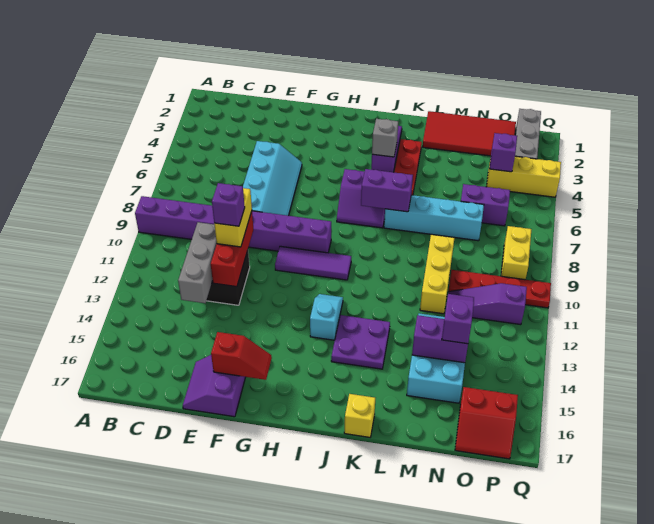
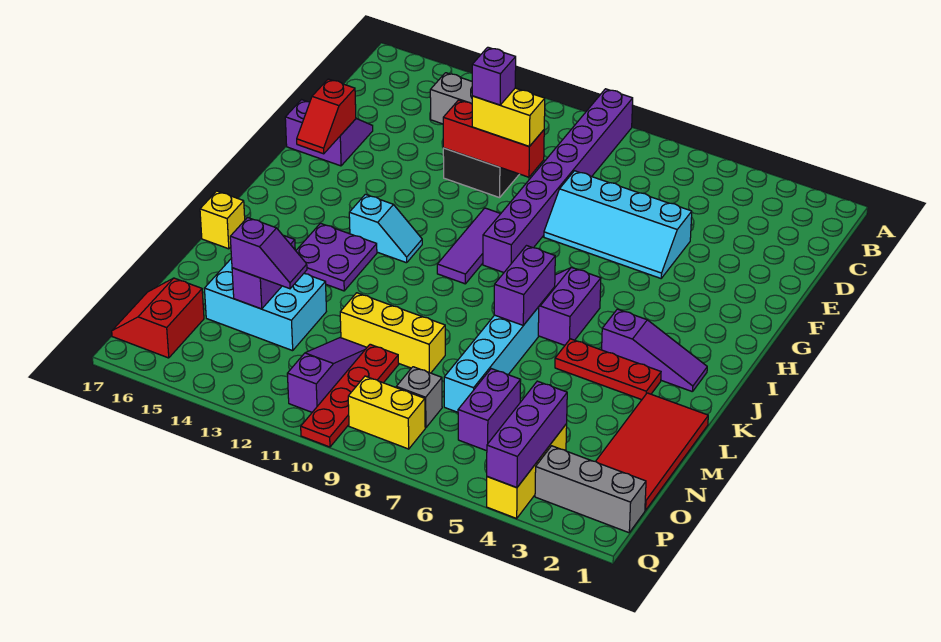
grey brick J4 level 2 -> grey brick O8 level 1
purple brick O4 level 2 -> purple brick O4:Q4 level 2

